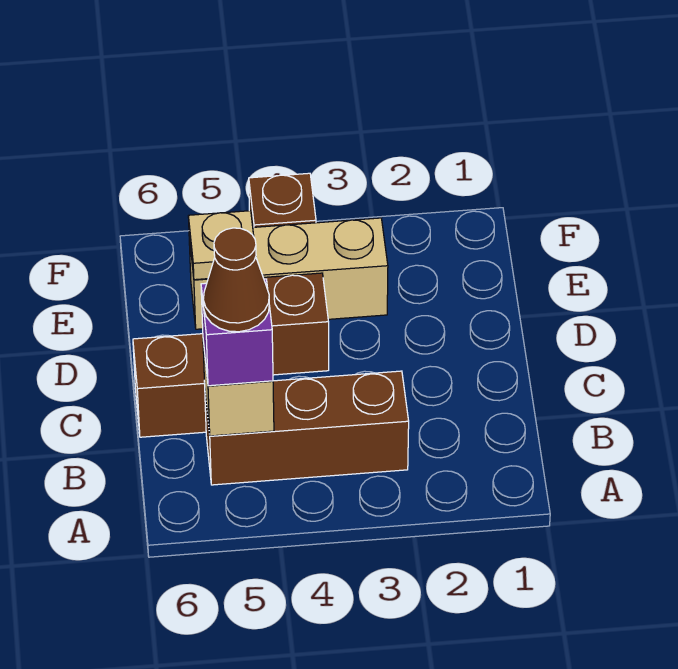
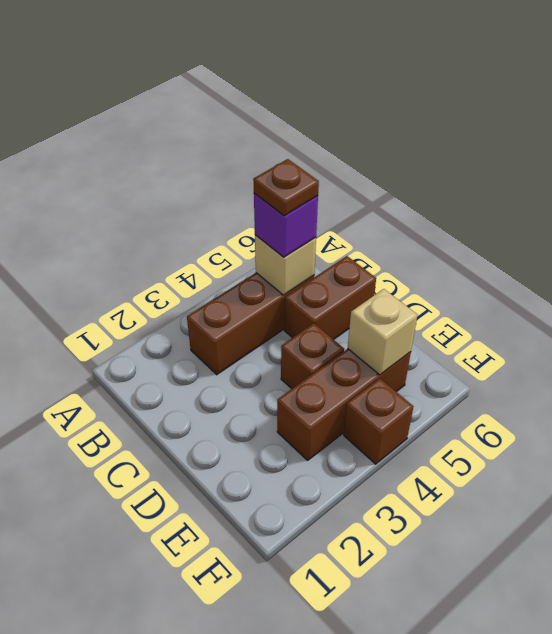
brown cone B5 level 4 -> brown plate B5 level 4
tan brick E3:E5 level 1 -> brown brick E3:E5 level 1
tan plate E5 level 2 -> tan brick E5 level 2

